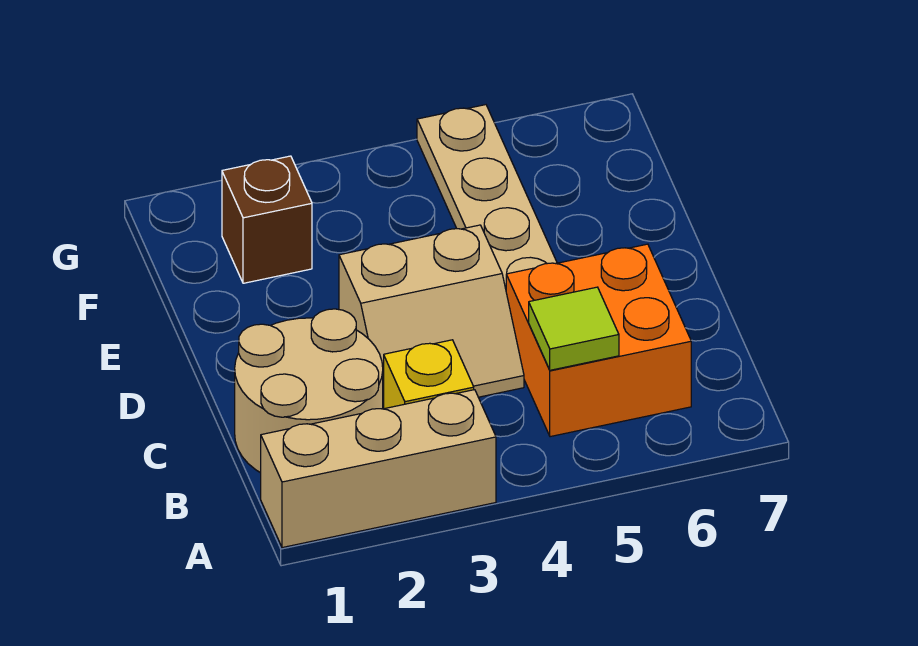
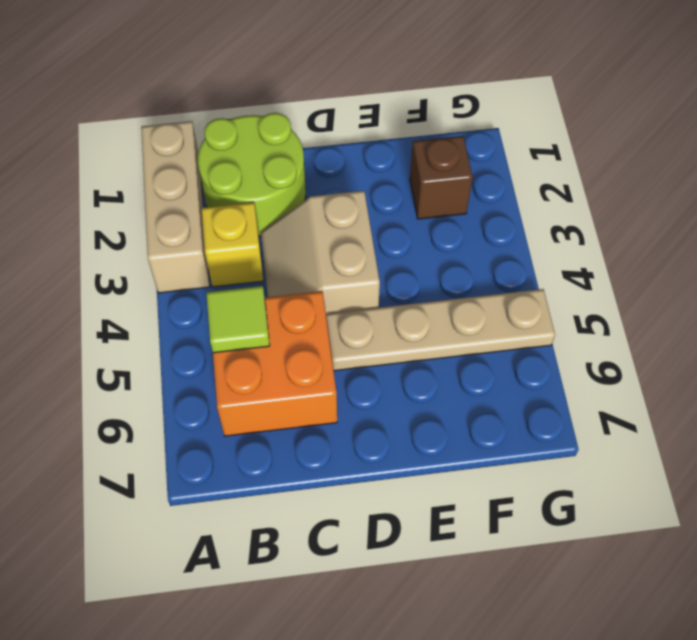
tan round brick B1:C2 level 1 -> lime round brick B1:C2 level 1

